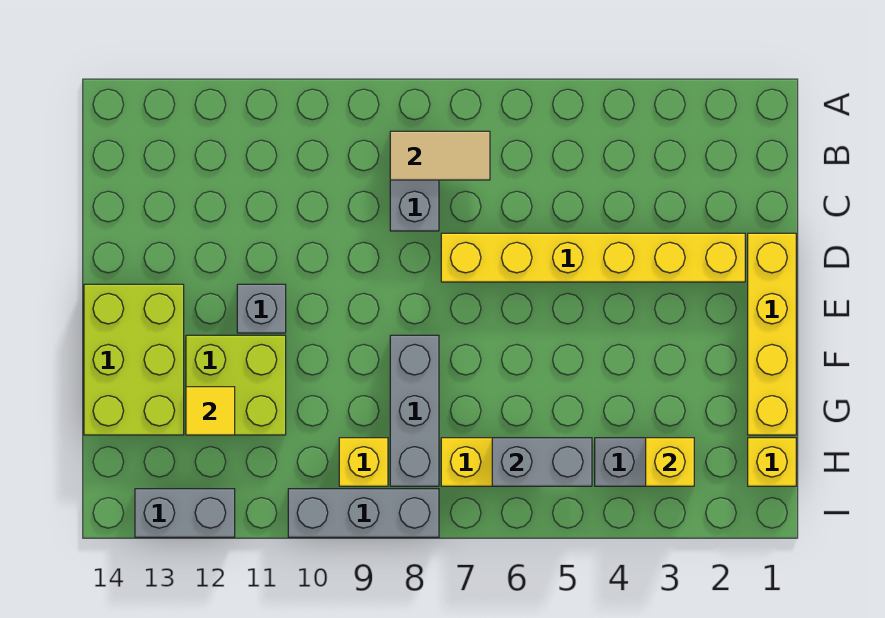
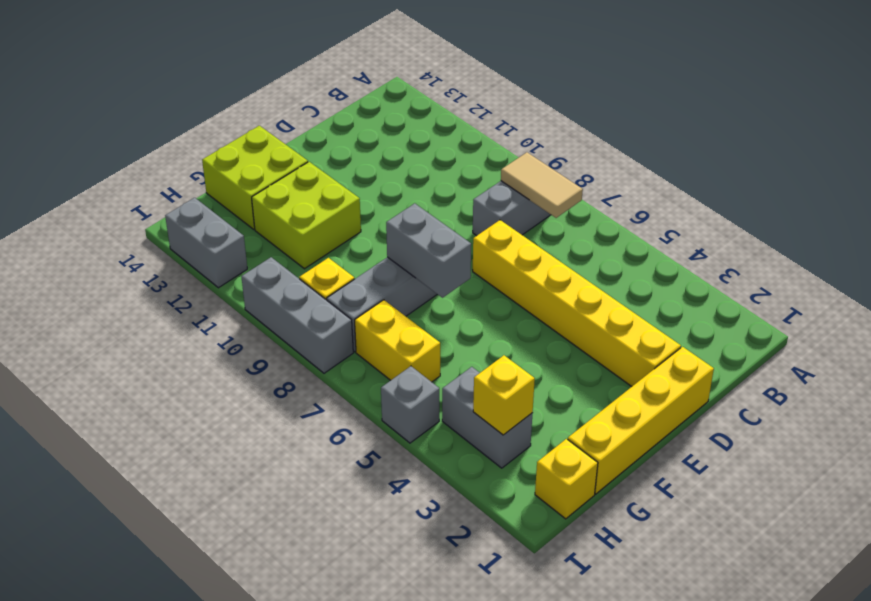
grey brick E11 level 1 -> grey brick I5 level 1
lime brick E13:G14 level 1 -> lime brick F13:G14 level 1
yellow tile G12 level 2 -> none
grey brick H5:H6 level 2 -> grey brick F7:F8 level 2

